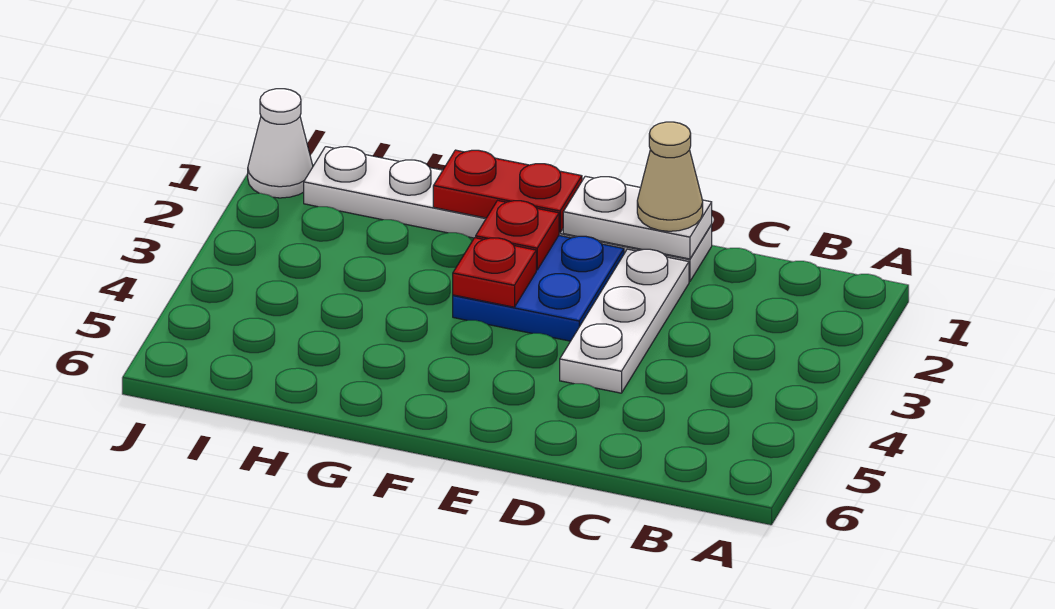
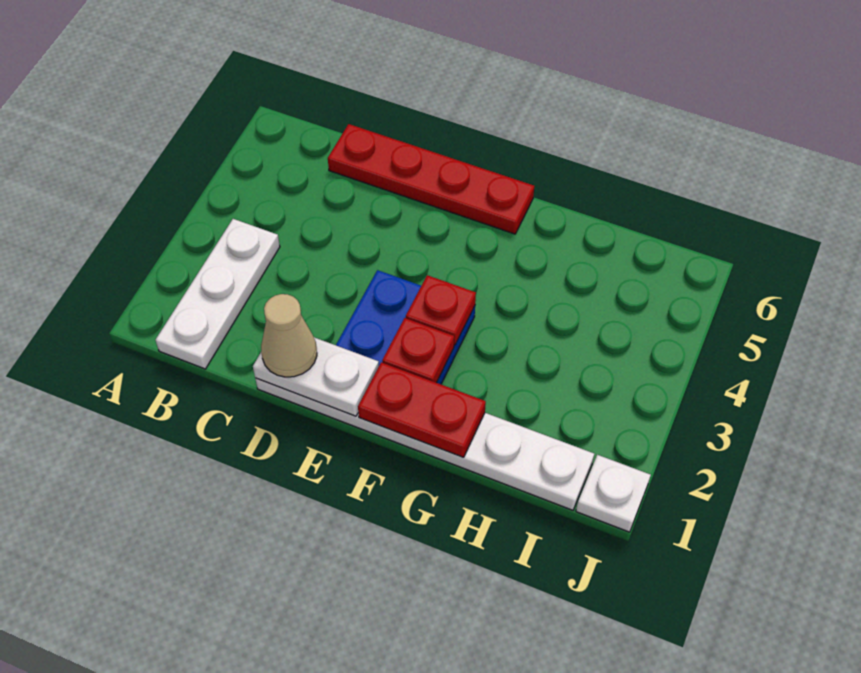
none -> red plate C6:F6 level 1
white plate D2:D4 level 1 -> white plate B1:B3 level 1
white cone J1 level 1 -> white plate J1 level 1

